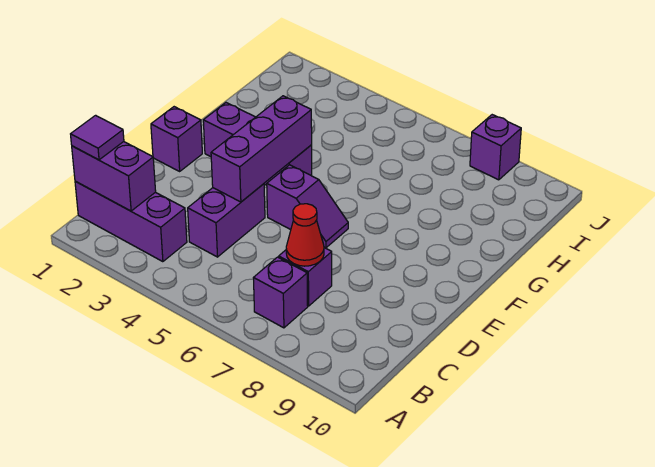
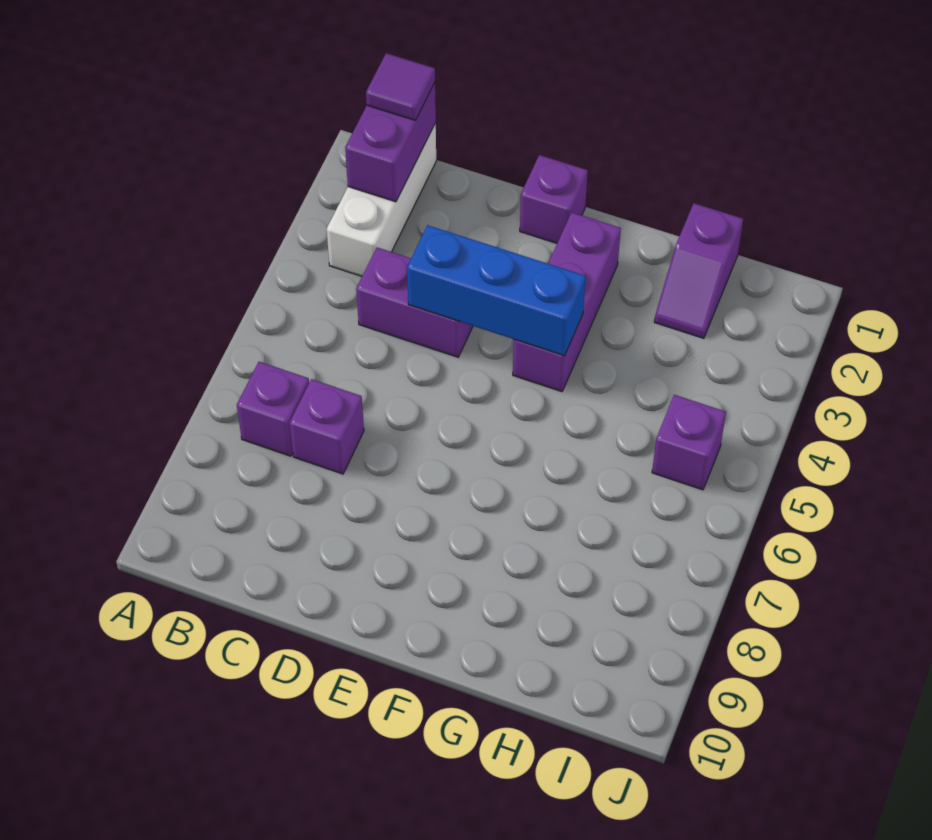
purple brick B1:B3 level 1 -> white brick B1:B3 level 1
red cone C7 level 2 -> none
purple brick D4:F4 level 2 -> blue brick D4:F4 level 2
purple slope E5:E6 level 1 top 5 -> purple slope H1:H2 level 1 top 1
purple brick J8 level 1 -> purple brick I5 level 1

